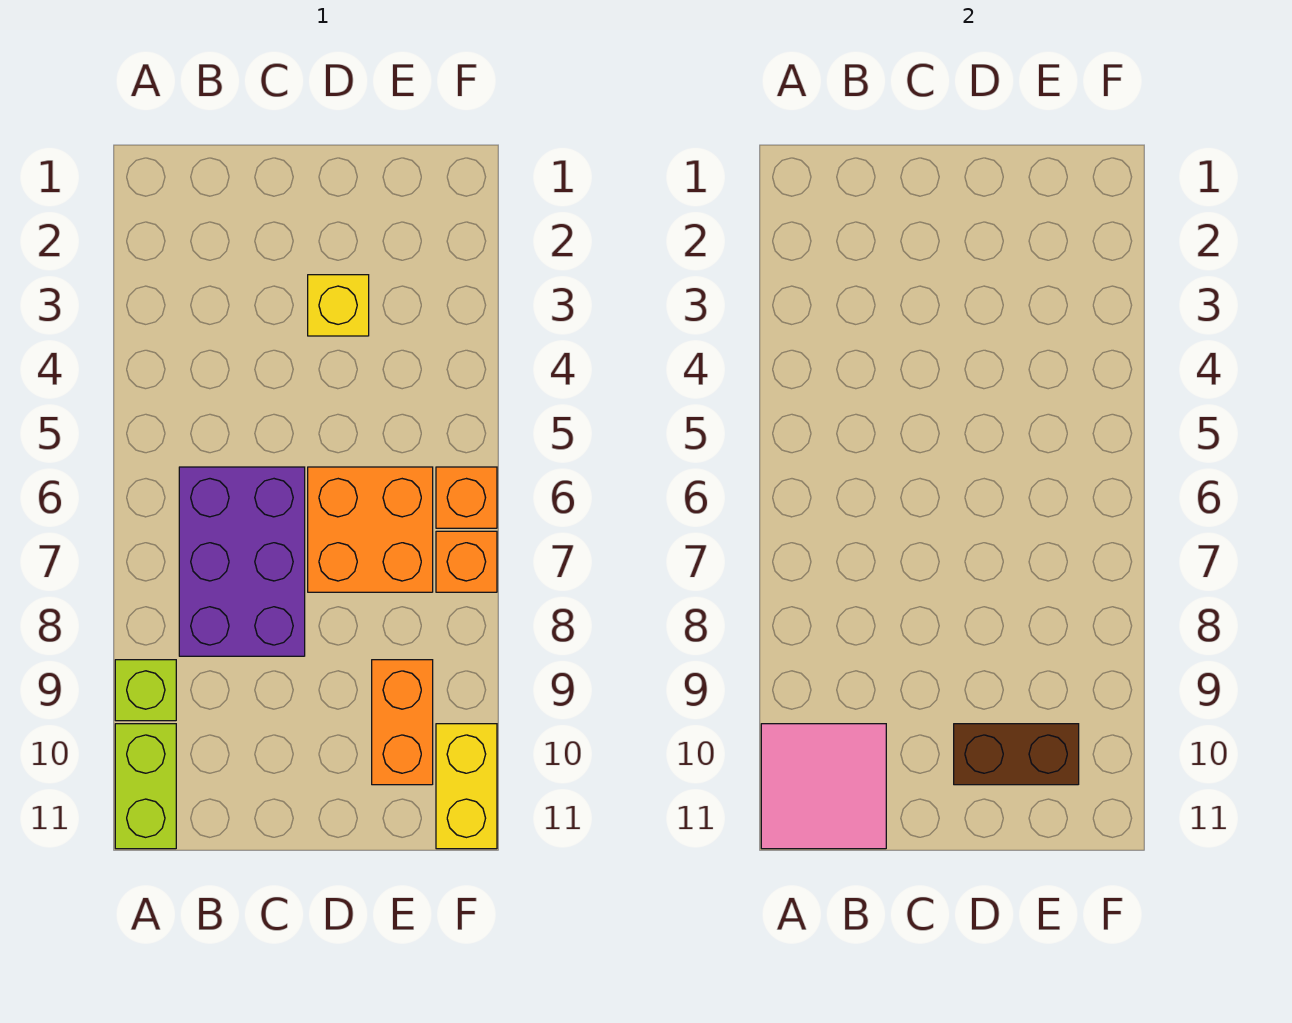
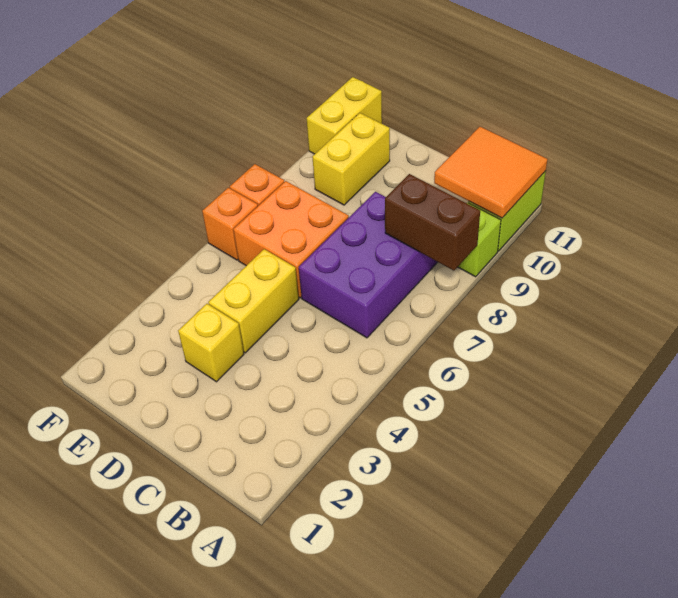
pink tile A10:B11 level 2 -> orange tile A10:B11 level 2
none -> yellow brick D4:D5 level 1
brown brick D10:E10 level 2 -> brown brick A8:B8 level 2
orange brick E9:E10 level 1 -> yellow brick E9:E10 level 1

